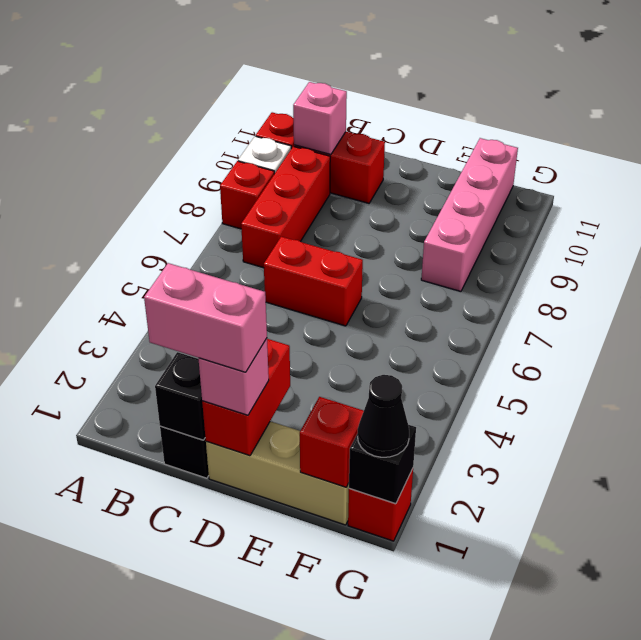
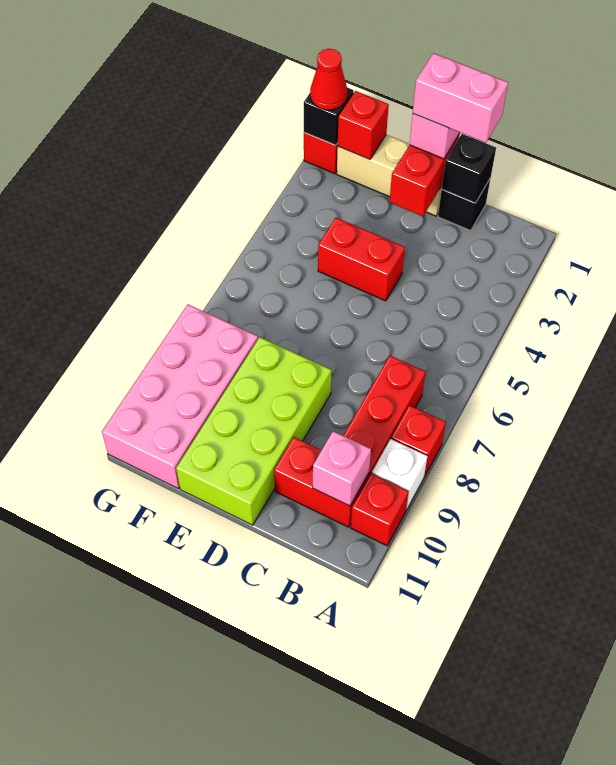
red brick C6:D6 level 1 -> red brick D4:E4 level 1
none -> lime brick D8:E11 level 1
pink brick F8:F11 level 1 -> pink brick F8:G11 level 1
black cone G1 level 3 -> red cone G1 level 3

